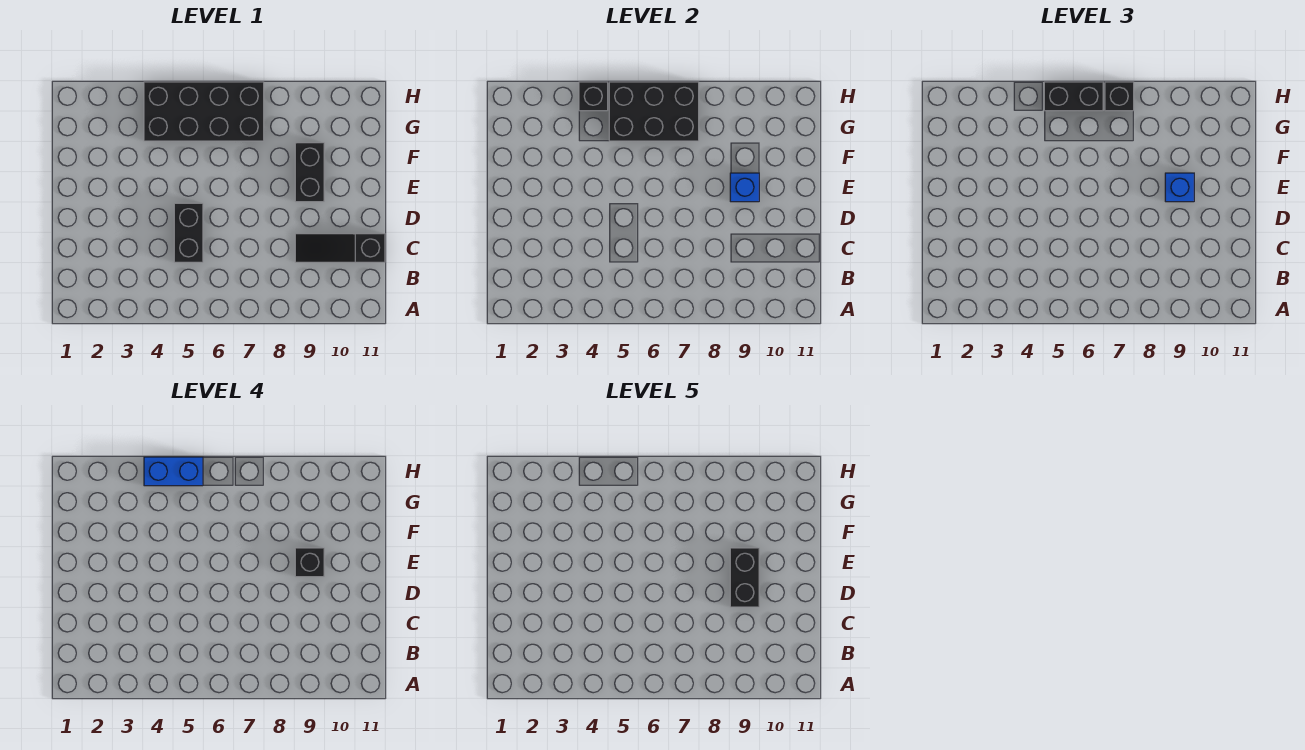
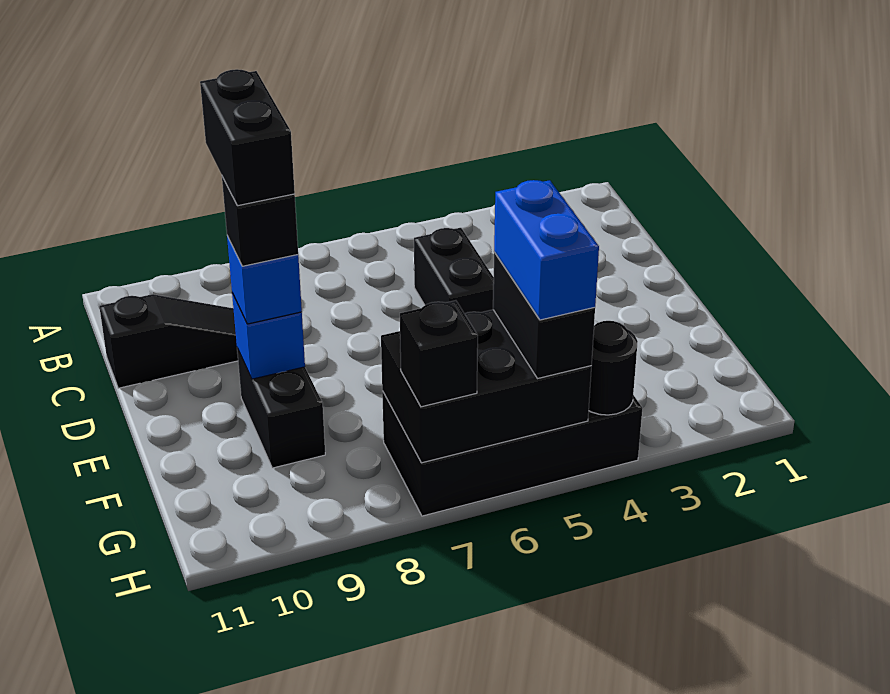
black brick H4 level 2 -> black round brick H4 level 2
blue brick H4:H5 level 4 -> blue brick G5:H5 level 4
black brick H5:H6 level 3 -> black brick G5:H5 level 3

